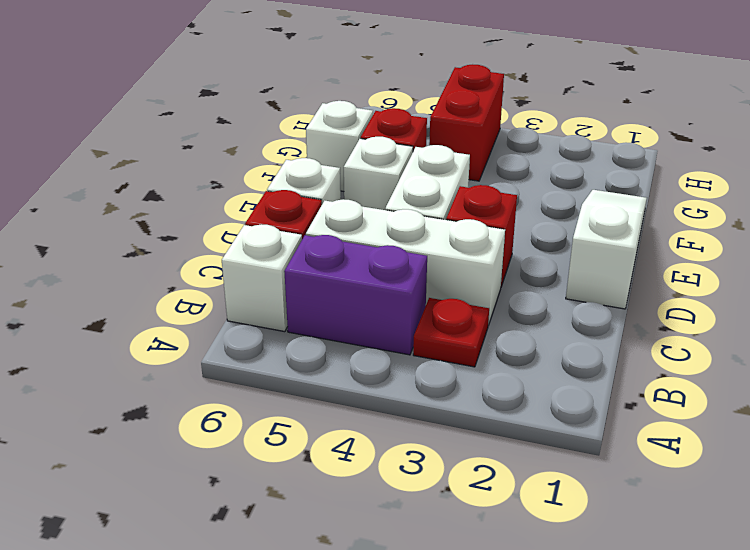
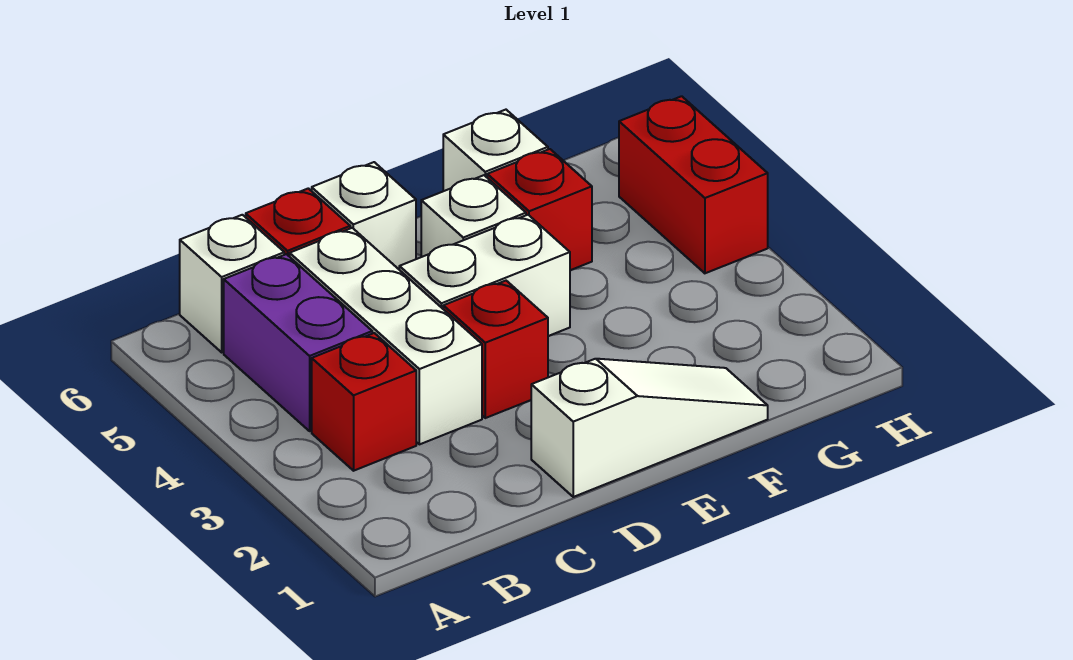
red plate B3 level 1 -> red brick B3 level 1
red brick G4:H4 level 1 -> red brick H4:H5 level 1

